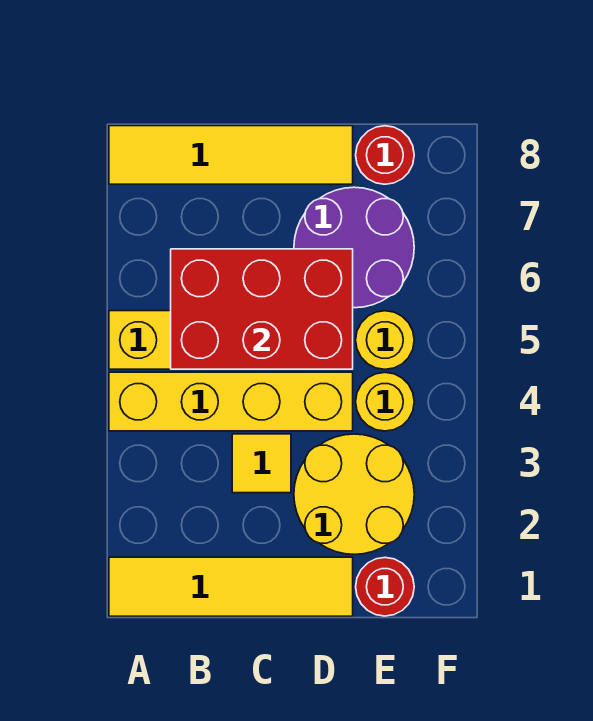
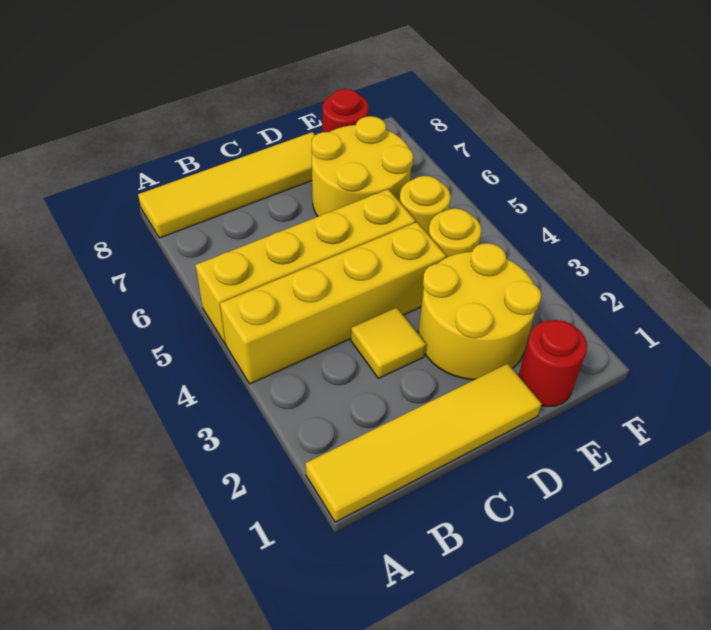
red brick B5:D6 level 2 -> none
purple round brick D6:E7 level 1 -> yellow round brick D6:E7 level 1

